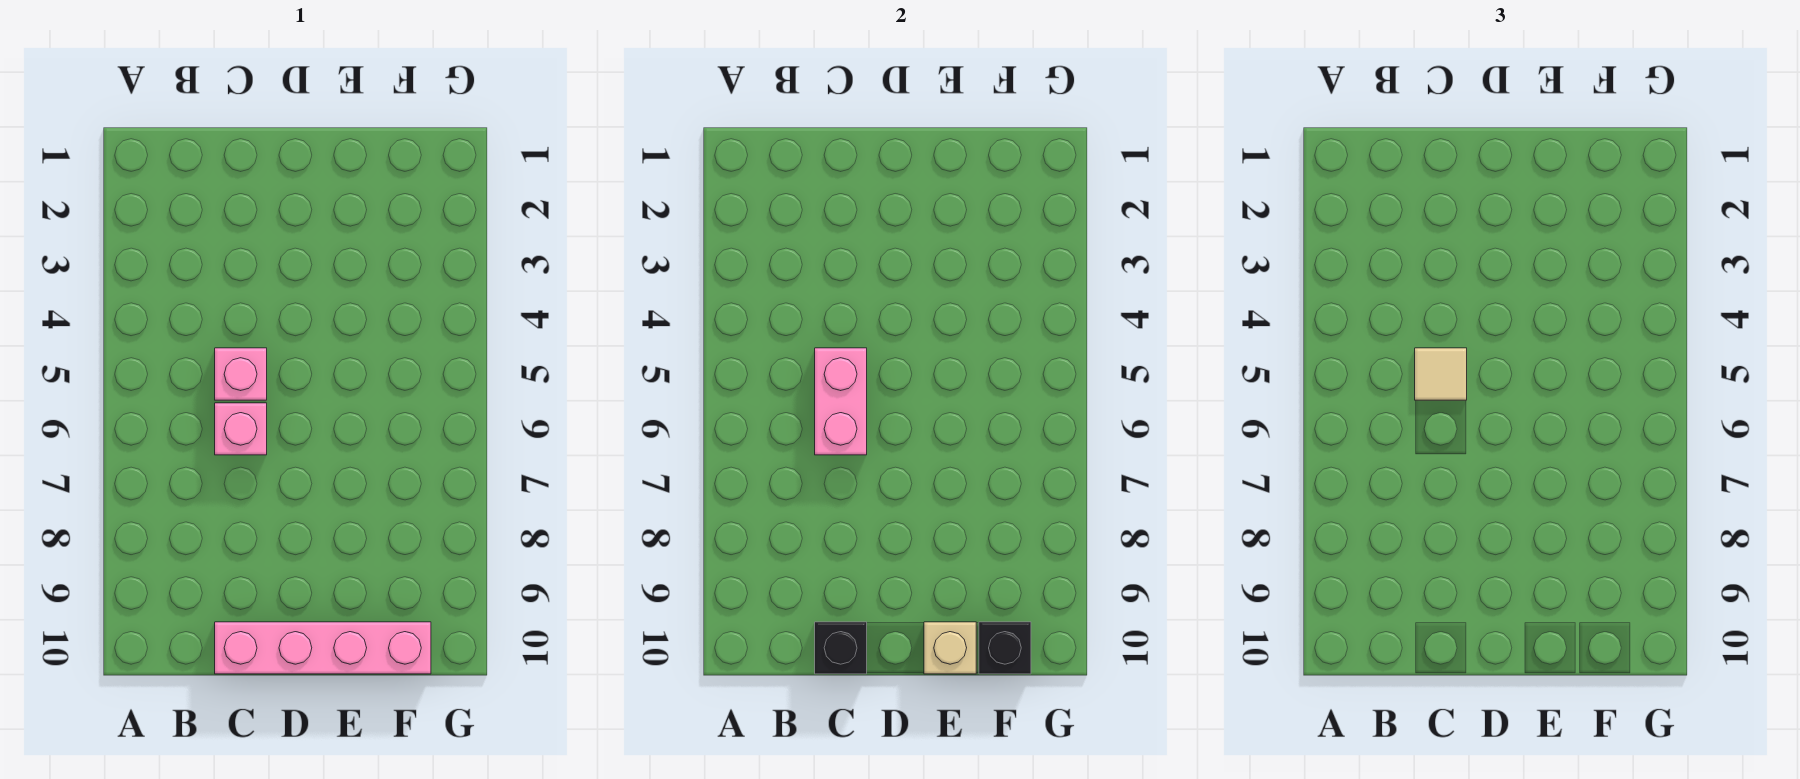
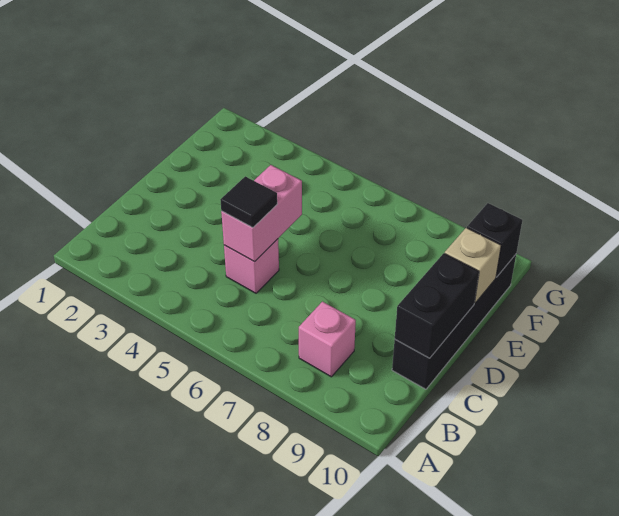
pink brick C5:C6 level 2 -> pink brick C5:D5 level 2
tan tile C5 level 3 -> black tile C5 level 3
pink brick C6 level 1 -> pink brick B8 level 1
pink brick C10:F10 level 1 -> black brick C10:F10 level 1
black brick C10 level 2 -> black brick C10:D10 level 2

